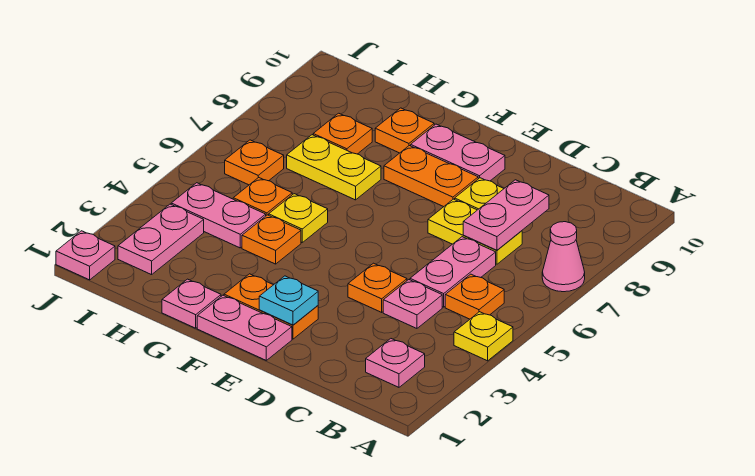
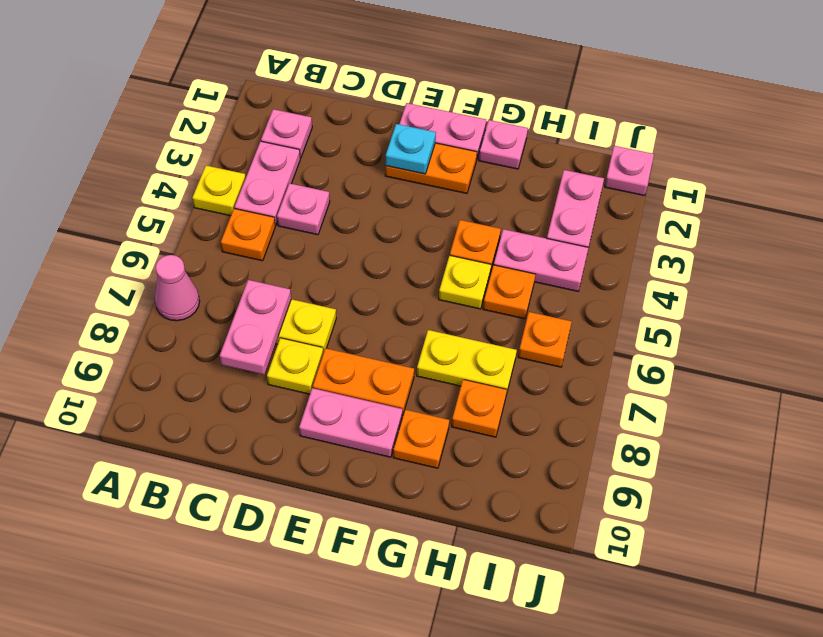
pink plate C5:C6 level 1 -> pink plate B3:B4 level 1
orange plate D4 level 1 -> none

